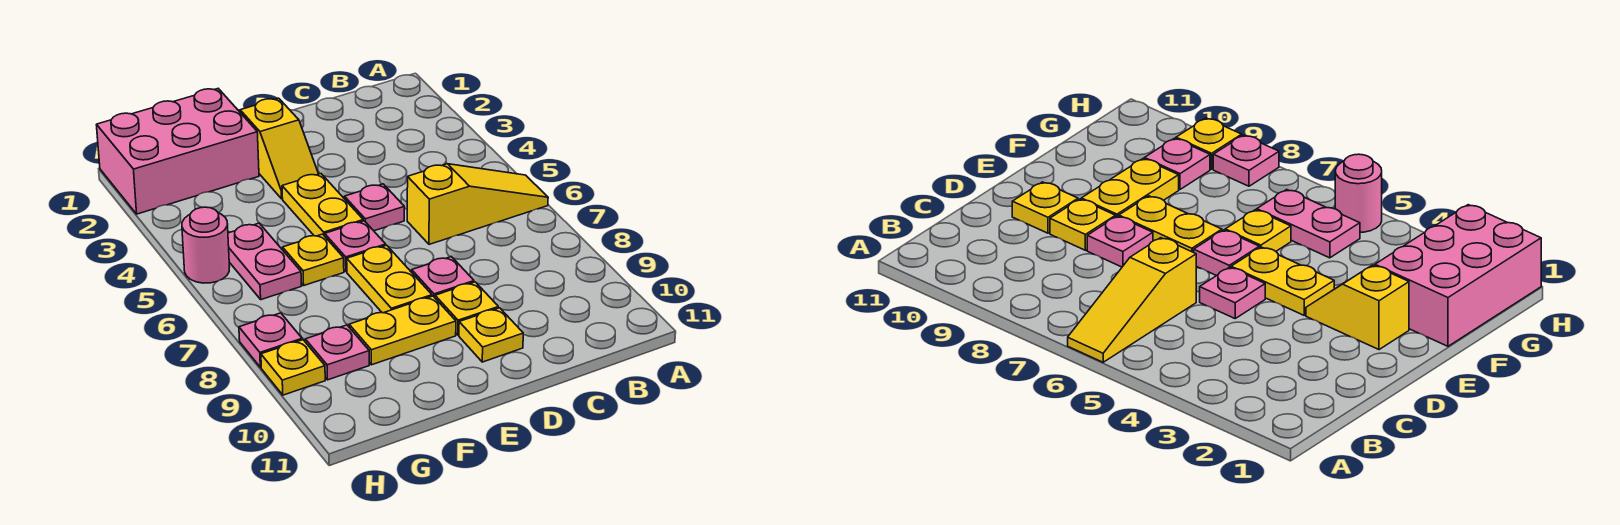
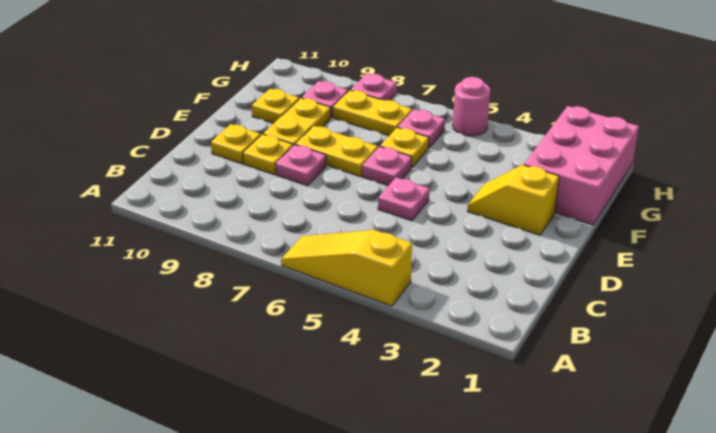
yellow slope A6:C6 level 1 top C -> yellow slope A4:A6 level 1 top 4
yellow plate E4:E5 level 1 -> yellow plate G7:G8 level 1
pink plate G5:G6 level 1 -> pink plate G6 level 1
yellow plate H9 level 1 -> yellow plate F10 level 1

